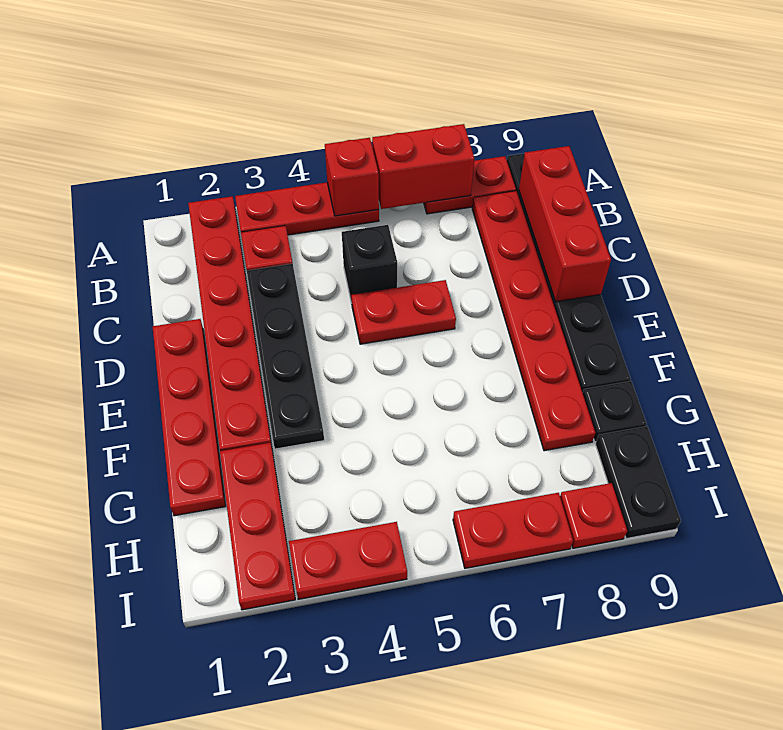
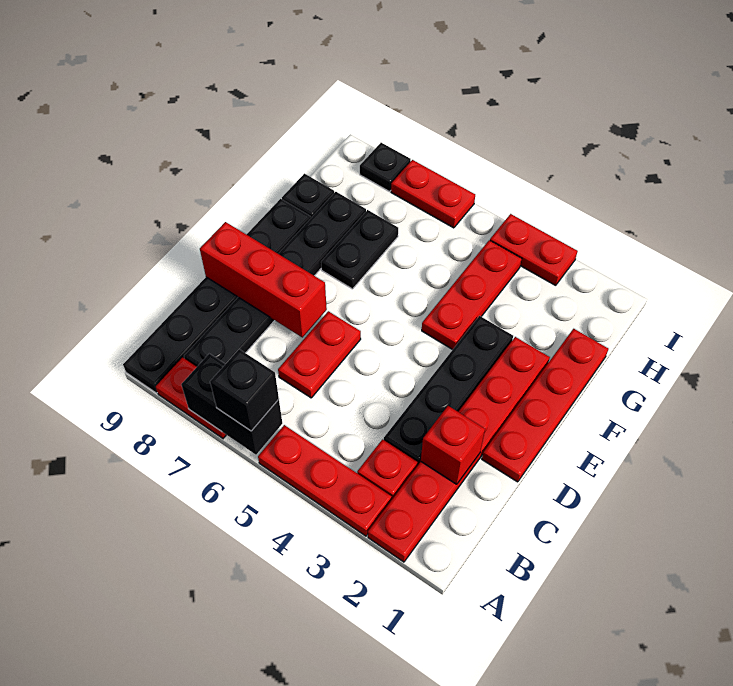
red brick A5 level 2 -> red brick C2 level 2
red brick A6:A7 level 2 -> black brick A6:A7 level 2
red plate B8:G8 level 1 -> black plate B8:G8 level 1
red brick B9:D9 level 2 -> red brick D7:D9 level 2
black brick C5 level 1 -> black brick A6 level 3
red plate D5:D6 level 1 -> red plate C6:D6 level 1
red plate G2:I2 level 1 -> red plate F4:H4 level 1
black plate H9:I9 level 1 -> black plate F7:G7 level 1
red plate I8 level 1 -> black plate I8 level 1

